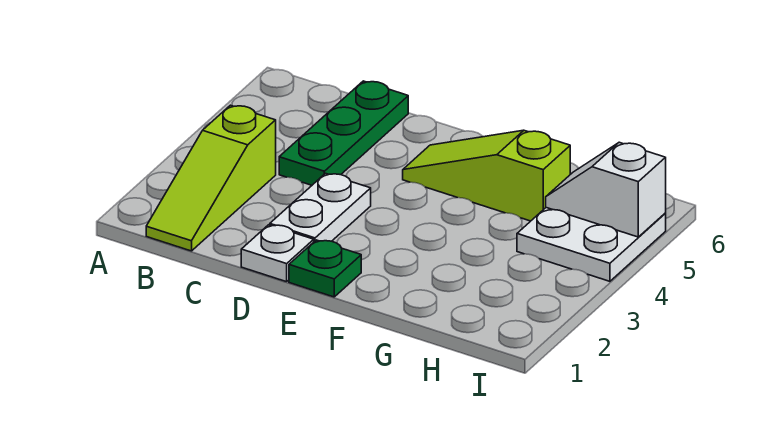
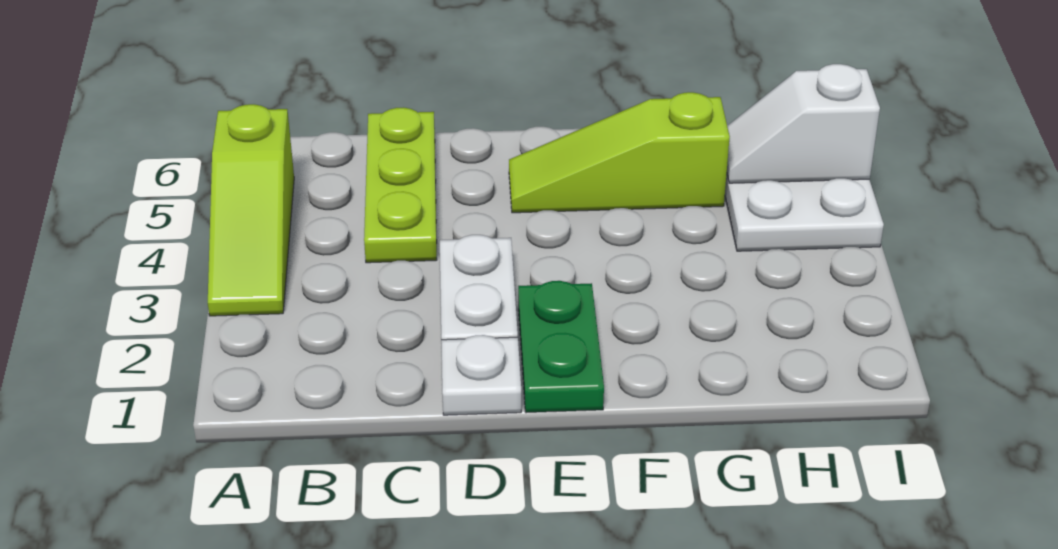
lime slope B1:B3 level 1 top 3 -> lime slope A3:A5 level 1 top 5
green plate C4:C6 level 1 -> lime plate C4:C6 level 1
green plate E1 level 1 -> green plate E1:E2 level 1

